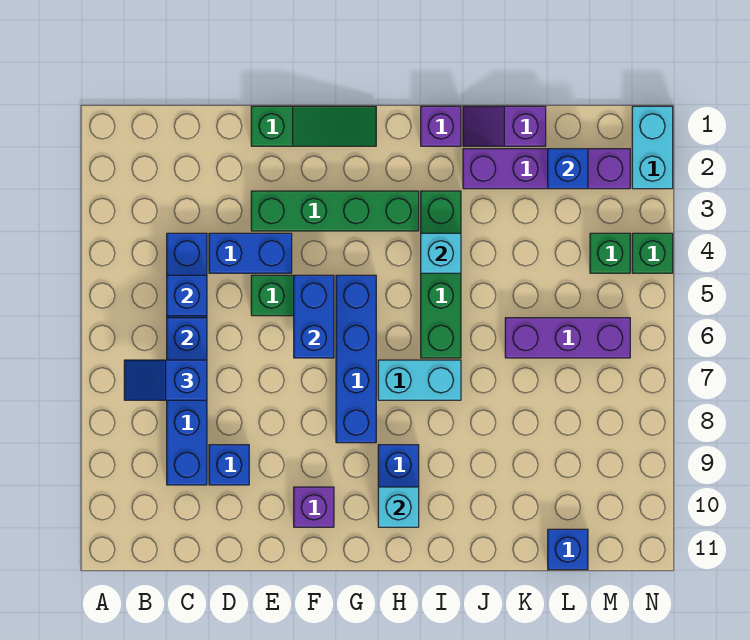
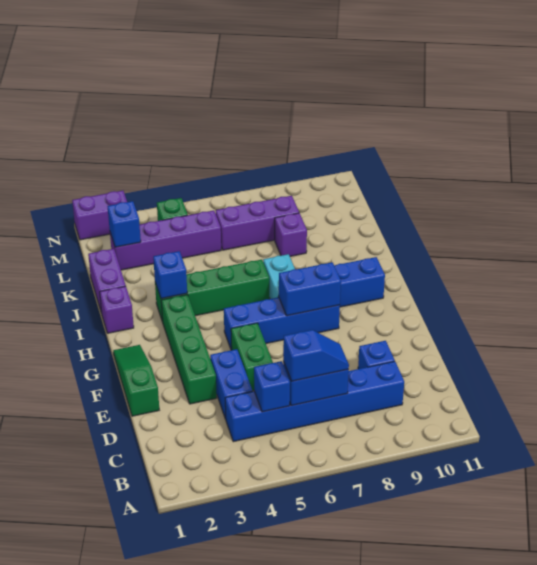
blue slope B7:C7 level 3 top C -> blue slope C6:C7 level 3 top 6
blue brick F5:F6 level 2 -> blue brick G7:G8 level 2
purple brick F10 level 1 -> purple brick K8 level 1
cyan brick H10 level 2 -> none
cyan brick I4 level 2 -> none
purple slope J1:K1 level 1 top K -> purple brick J1:K1 level 1
purple brick J2:M2 level 1 -> purple brick L2:L5 level 1
purple brick K6:M6 level 1 -> purple brick L6:L8 level 1
blue brick L11 level 1 -> blue brick I3 level 2
cyan brick N1:N2 level 1 -> purple brick N1:N2 level 1
green brick N4 level 1 -> none

